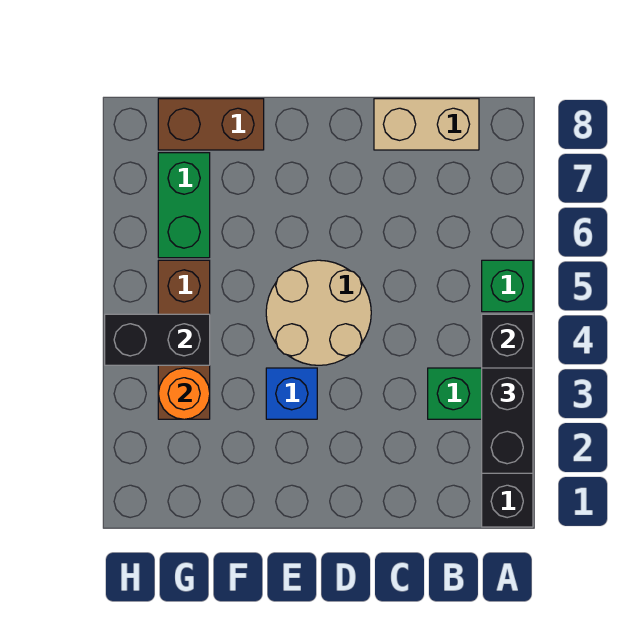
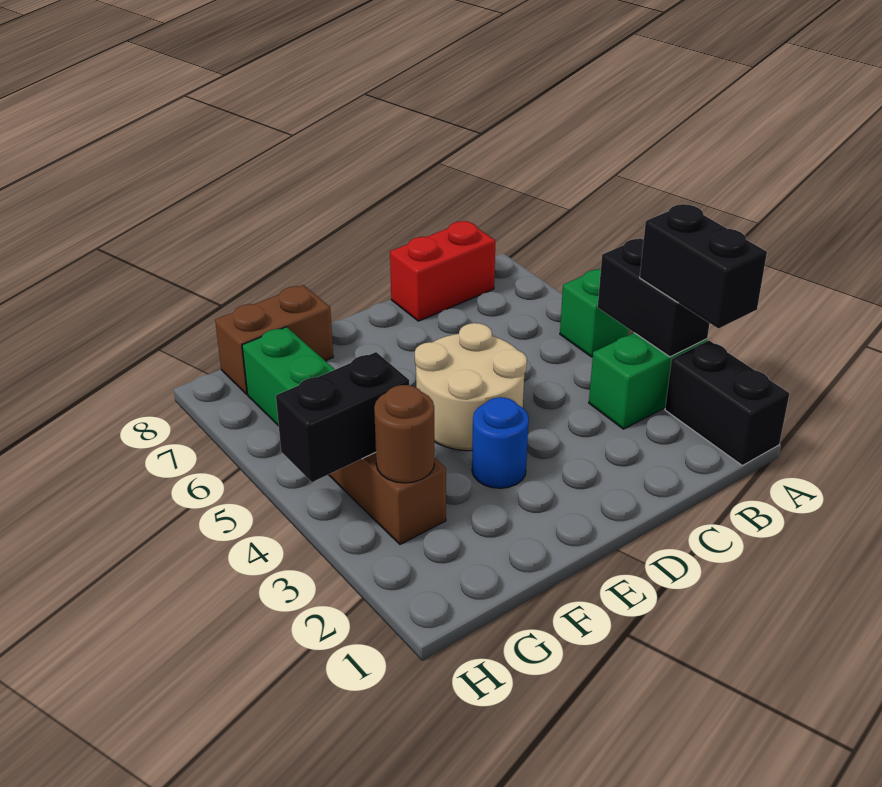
tan brick B8:C8 level 1 -> red brick B8:C8 level 1
blue brick E3 level 1 -> blue round brick E3 level 1
orange round brick G3 level 2 -> brown round brick G3 level 2

